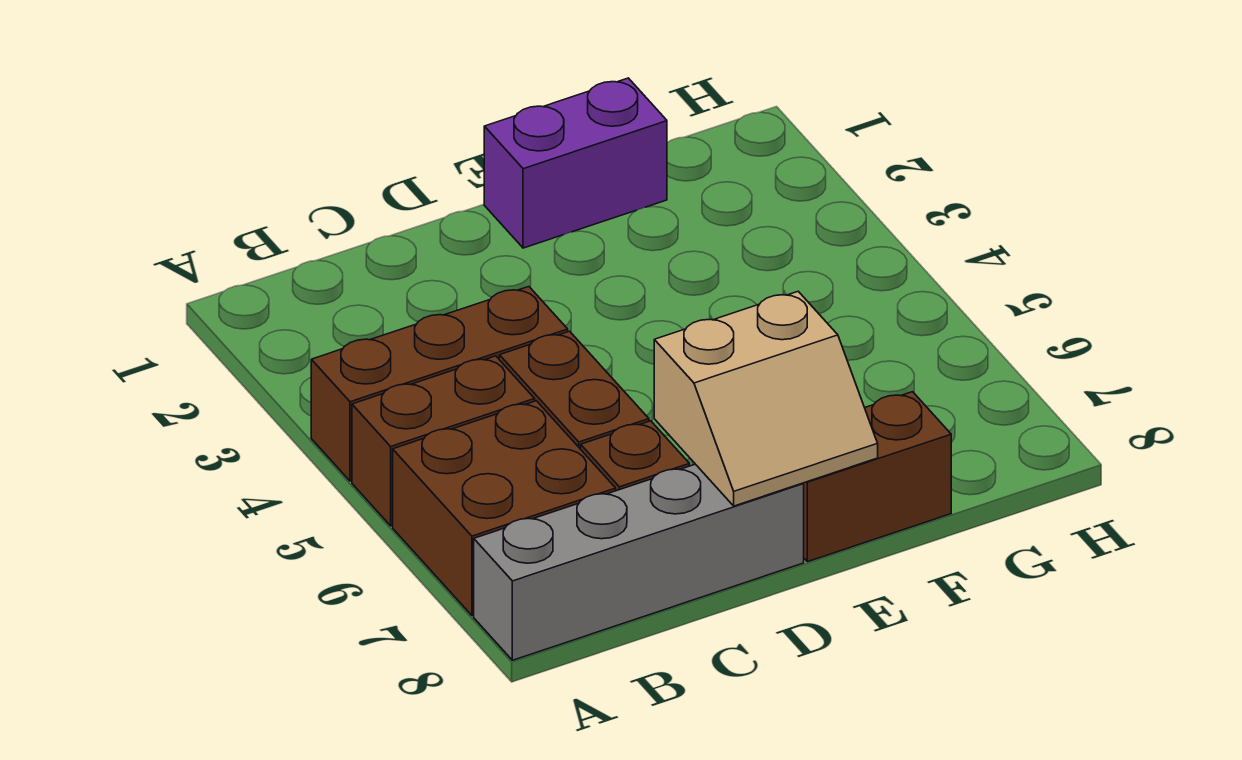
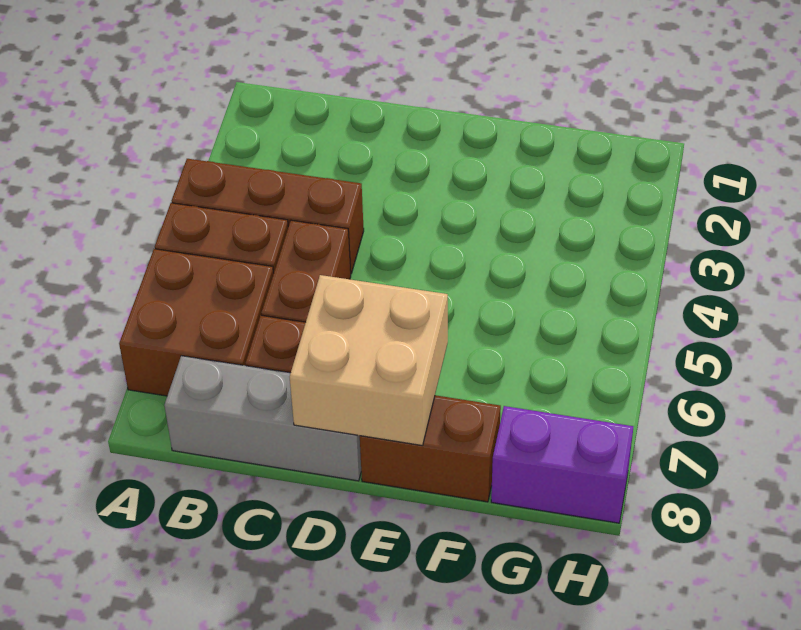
grey brick A8:D8 level 1 -> grey brick B8:D8 level 1
tan slope D7:E8 level 2 top 7 -> tan brick D7:E8 level 2
purple brick E1:F1 level 1 -> purple brick G8:H8 level 1

